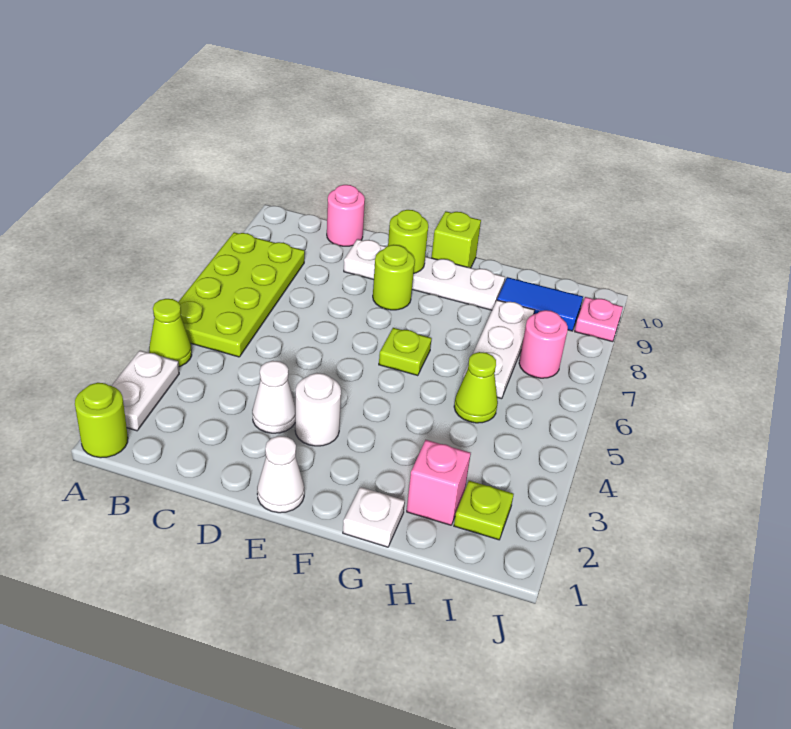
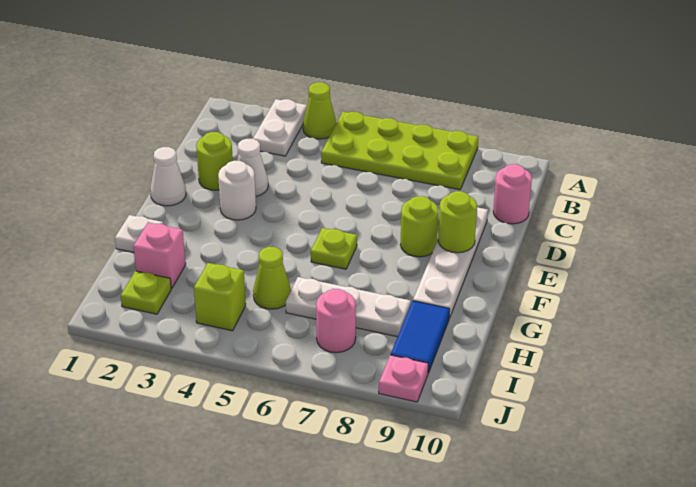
lime round brick A1 level 1 -> lime round brick D2 level 1
white plate A2:A3 level 1 -> white plate A3:B3 level 1
lime brick F10 level 1 -> lime brick I4 level 1

